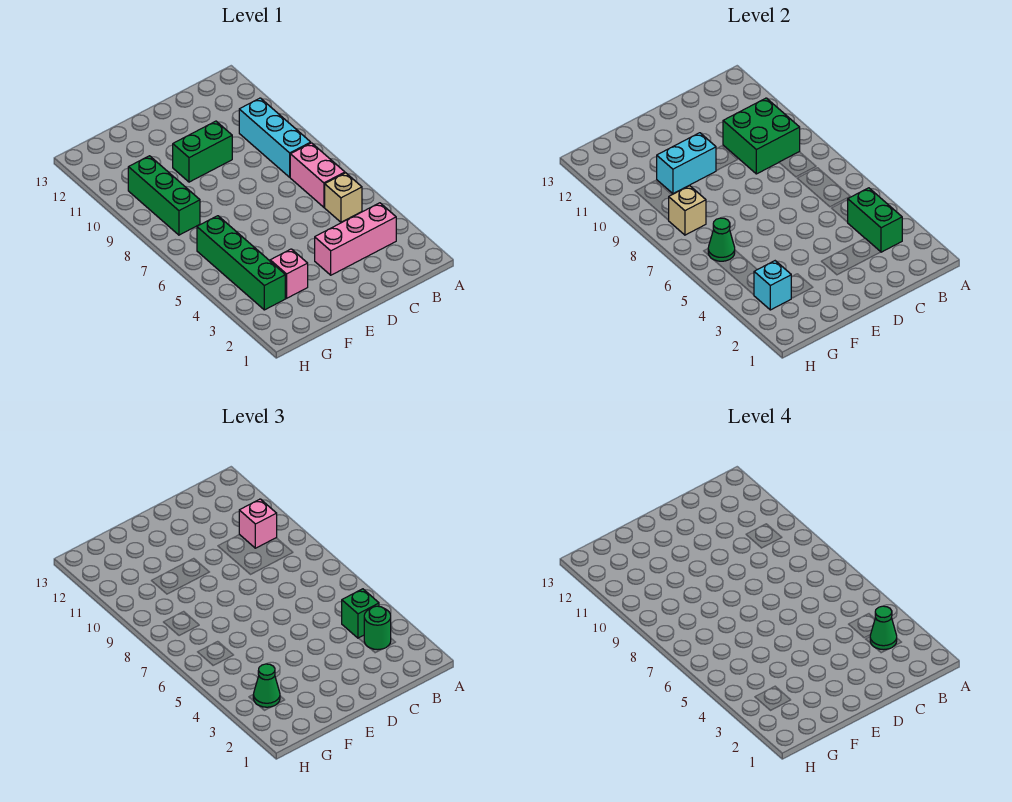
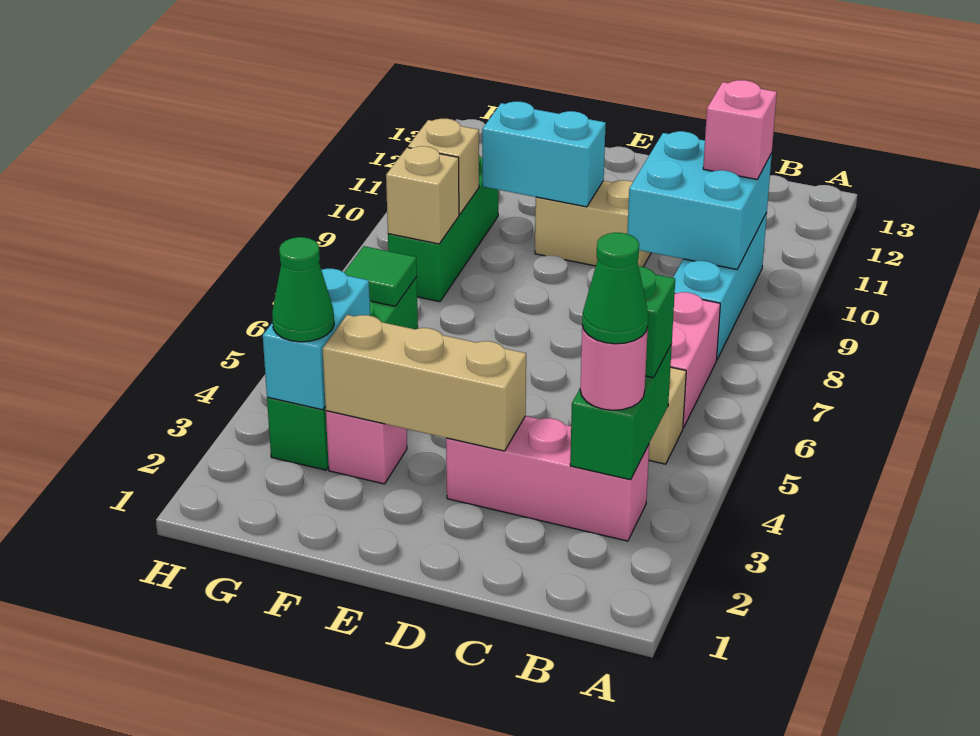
green round brick B3 level 3 -> pink round brick B3 level 3
green brick B9:C10 level 2 -> cyan brick B9:C10 level 2
none -> tan brick D3:F3 level 2
green brick D10:E10 level 1 -> tan brick D10:E10 level 1
cyan brick G3 level 2 -> cyan brick G3:G4 level 2
green cone G6 level 2 -> green tile G6 level 2
none -> tan brick G9 level 2

